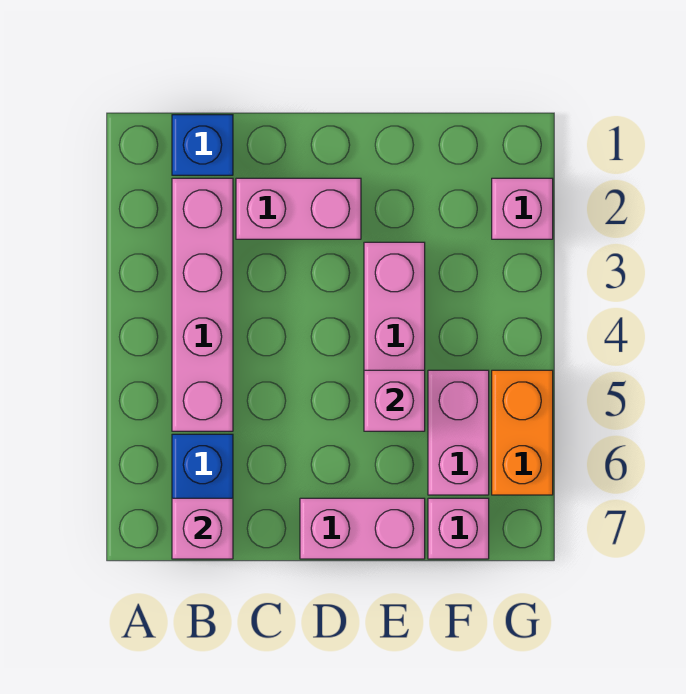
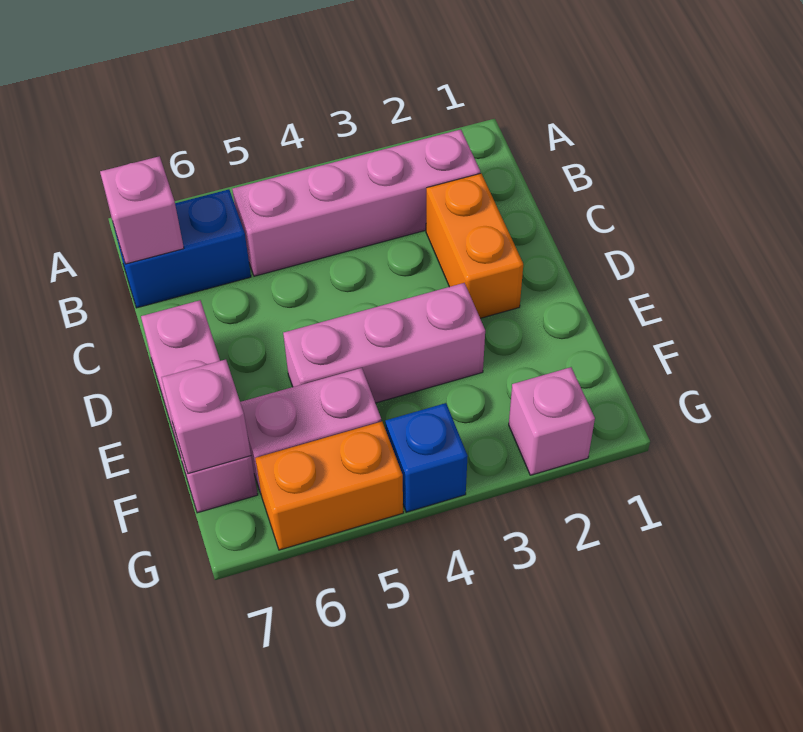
blue brick B1 level 1 -> blue brick G4 level 1
pink brick C2:D2 level 1 -> orange brick C2:D2 level 1
pink brick E5 level 2 -> pink brick F7 level 2

